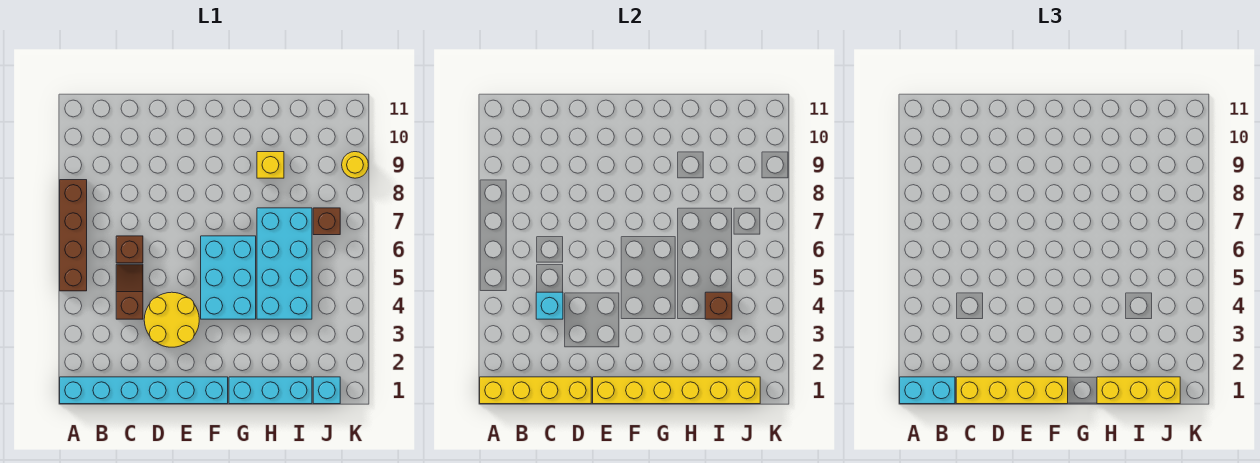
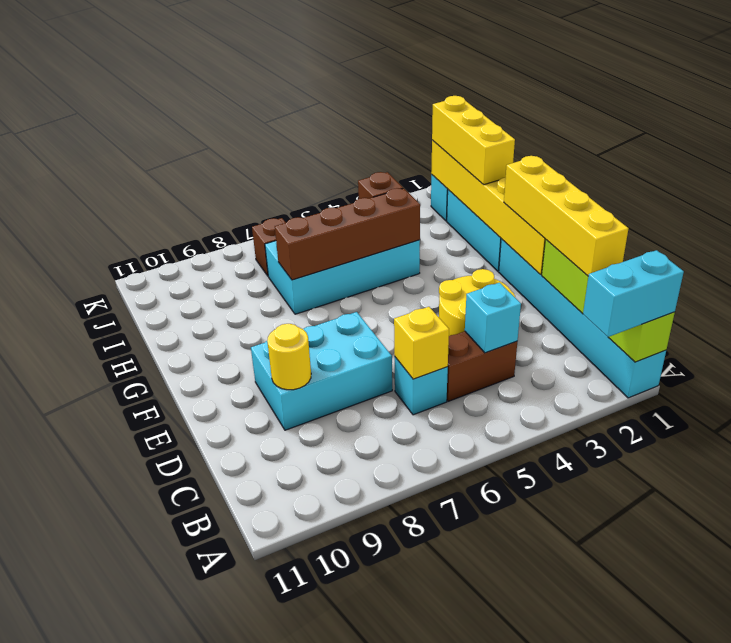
yellow brick A1:D1 level 2 -> lime brick A1:D1 level 2
cyan brick A1:B1 level 3 -> cyan brick A1:A2 level 3
brown brick A5:A8 level 1 -> brown brick H4:H7 level 2
brown slope C4:C5 level 1 top 4 -> brown brick C4:C5 level 1
brown brick C6 level 1 -> cyan brick C6 level 1
cyan brick F4:G6 level 1 -> cyan brick D7:E9 level 1
yellow brick H9 level 1 -> yellow brick C6 level 2
yellow round brick K9 level 1 -> yellow round brick D9 level 2

